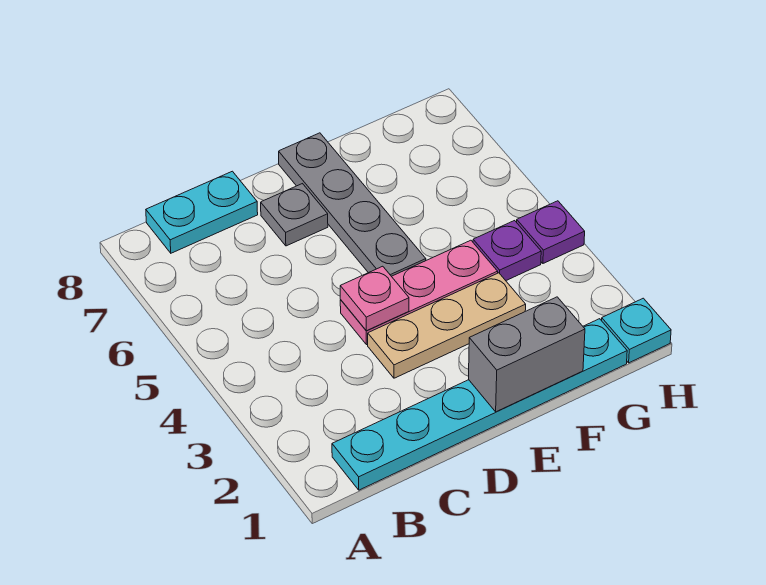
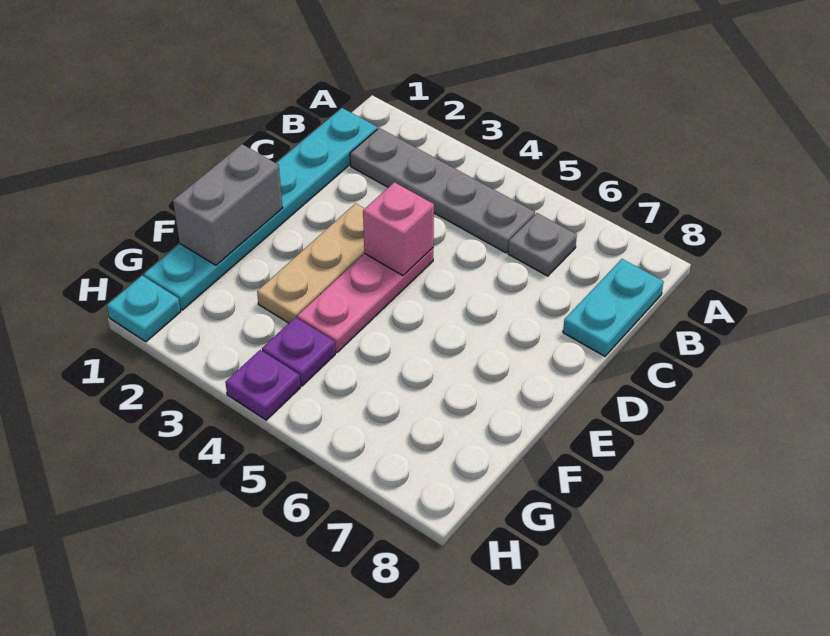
pink plate D4 level 2 -> pink brick D4 level 2
grey plate D7 level 1 -> grey plate B6 level 1
grey plate E5:E8 level 1 -> grey plate B2:B5 level 1

